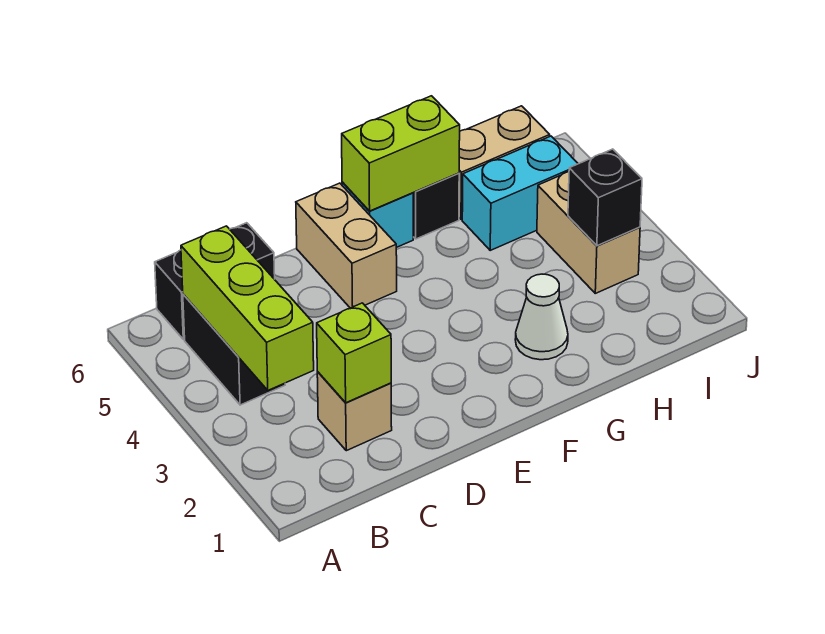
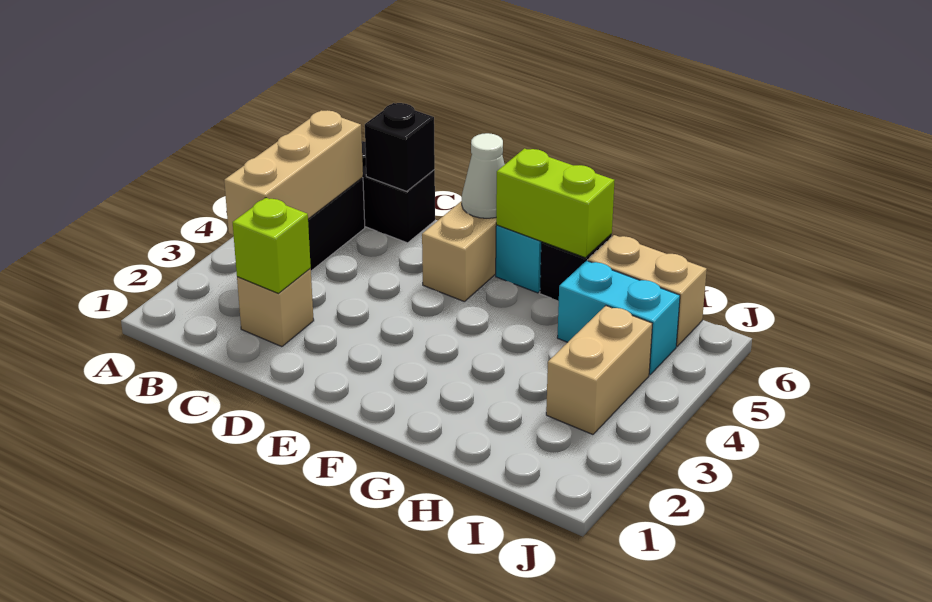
lime brick B3:B5 level 2 -> tan brick B3:B5 level 2
white cone G2 level 1 -> white cone E6 level 2
black brick I3 level 2 -> black brick C6 level 2

